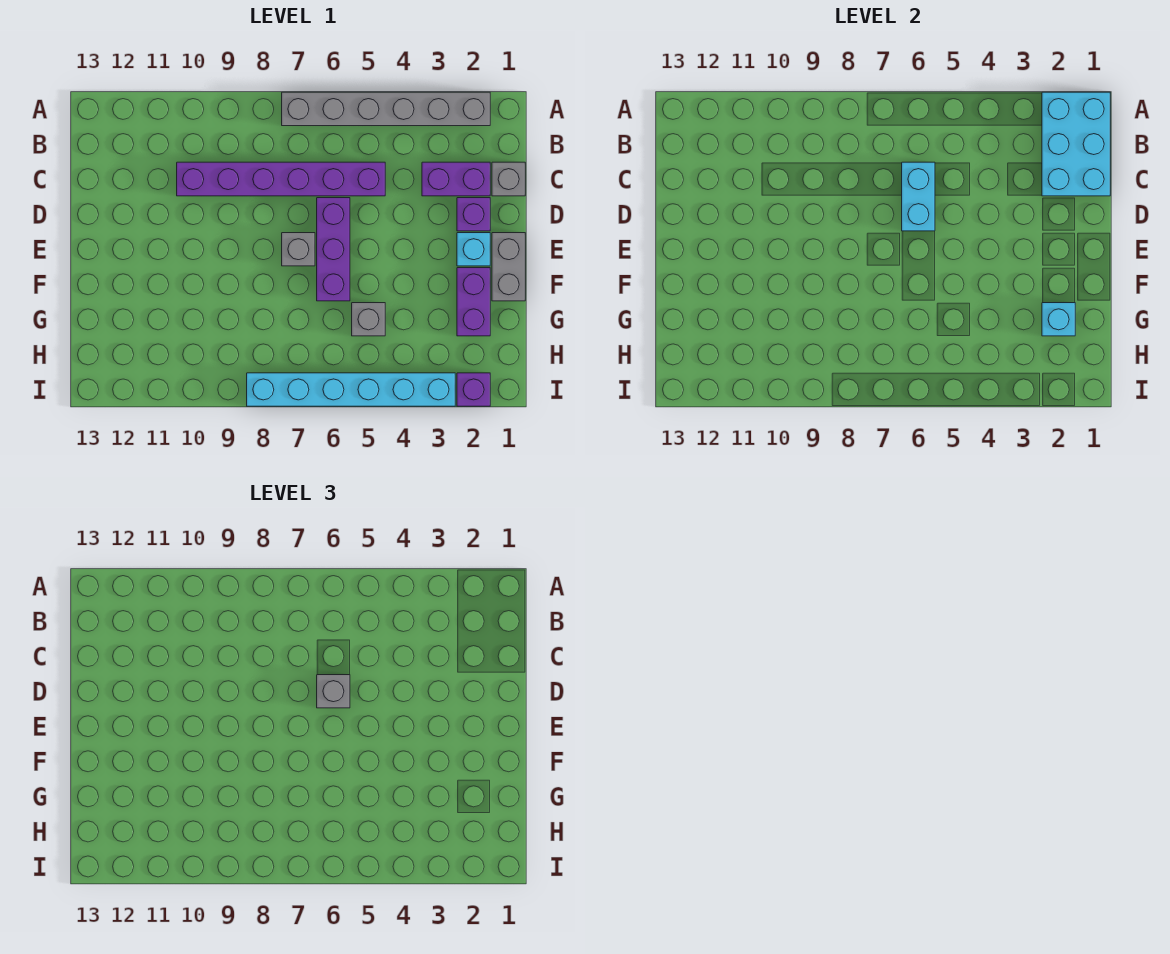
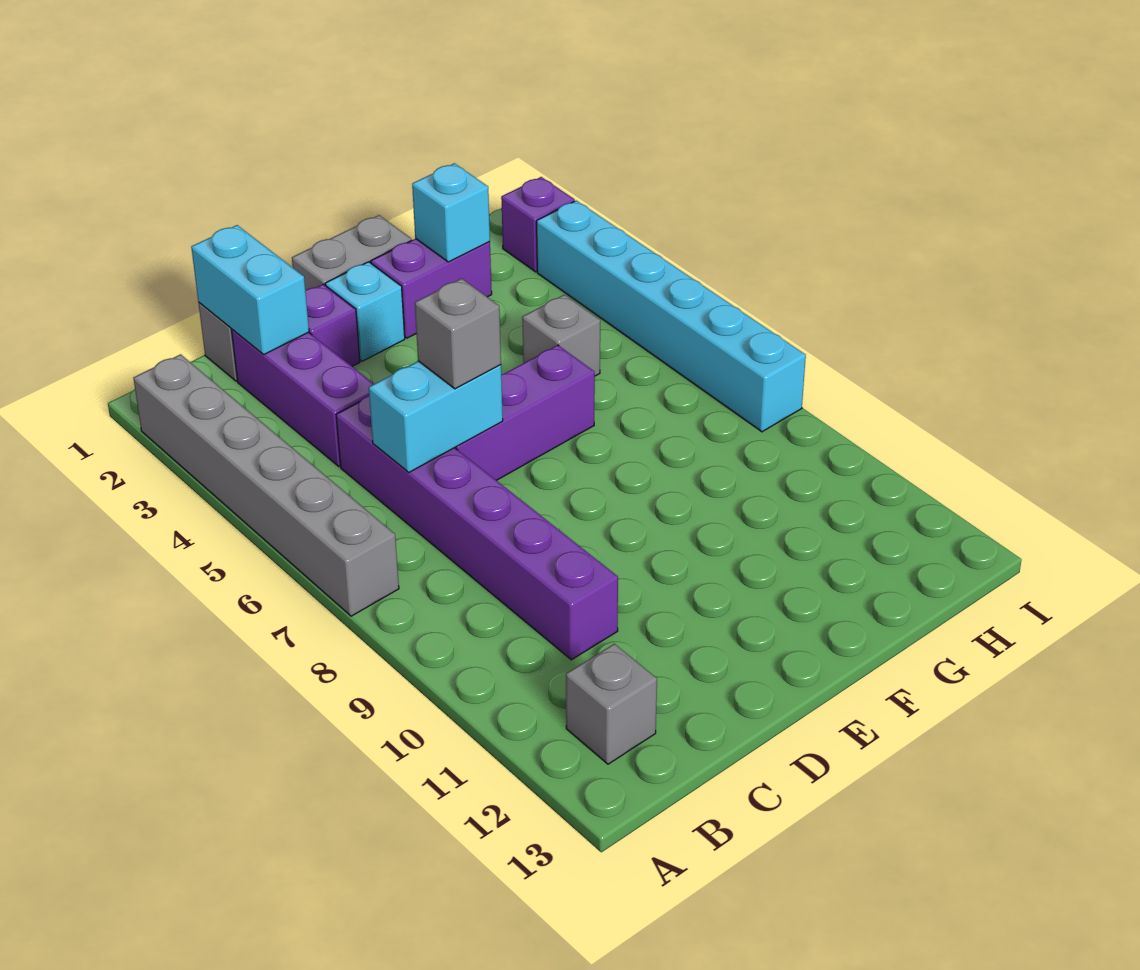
cyan brick A1:C2 level 2 -> cyan brick C1:C2 level 2
purple brick C2:C3 level 1 -> purple brick C2:C4 level 1
grey brick E7 level 1 -> grey brick B12 level 1

